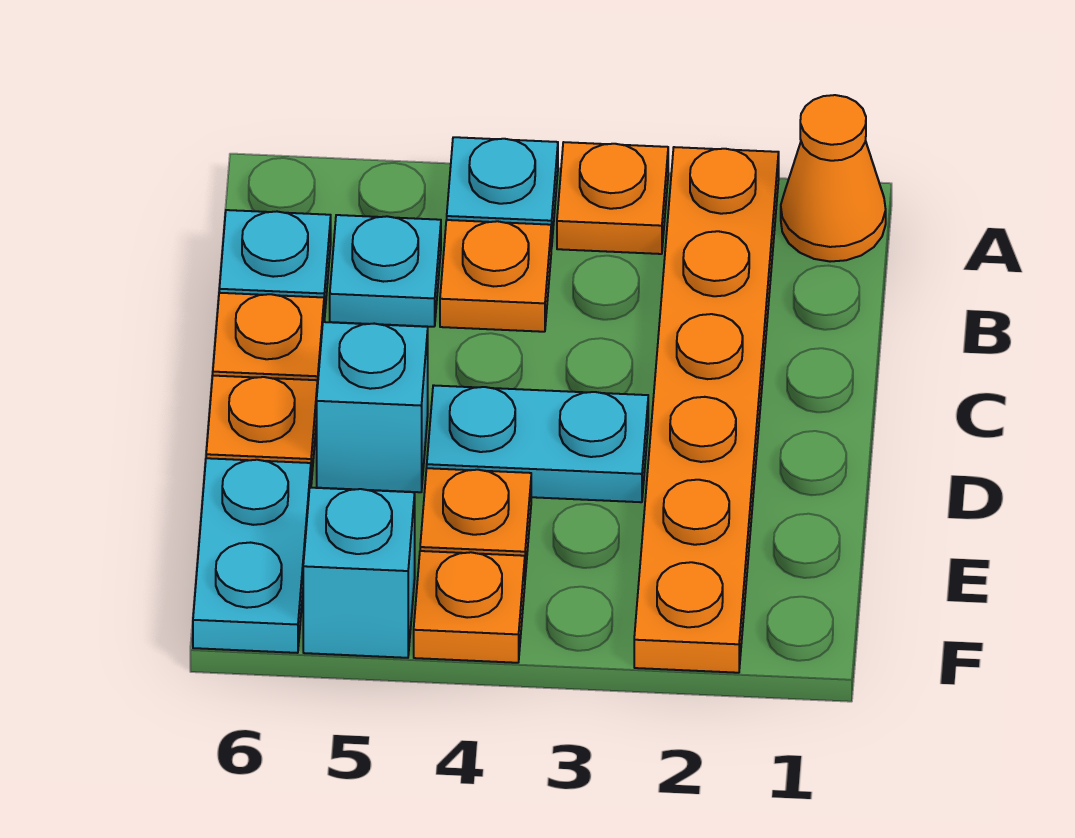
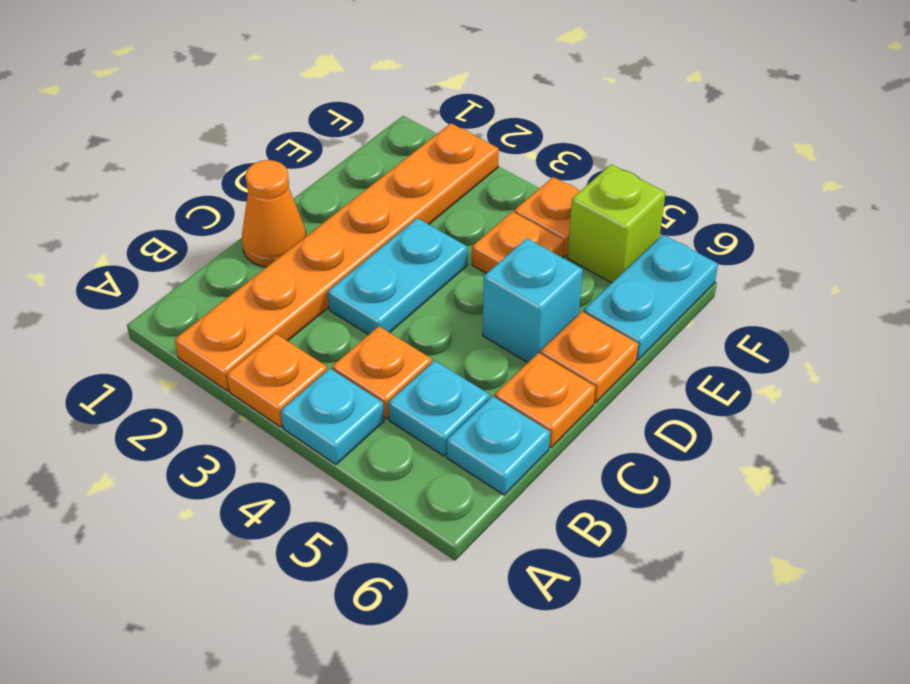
orange cone A1 level 1 -> orange cone C1 level 1
cyan plate D3:D4 level 1 -> cyan plate C3:D3 level 1
cyan brick F5 level 1 -> lime brick F5 level 1

